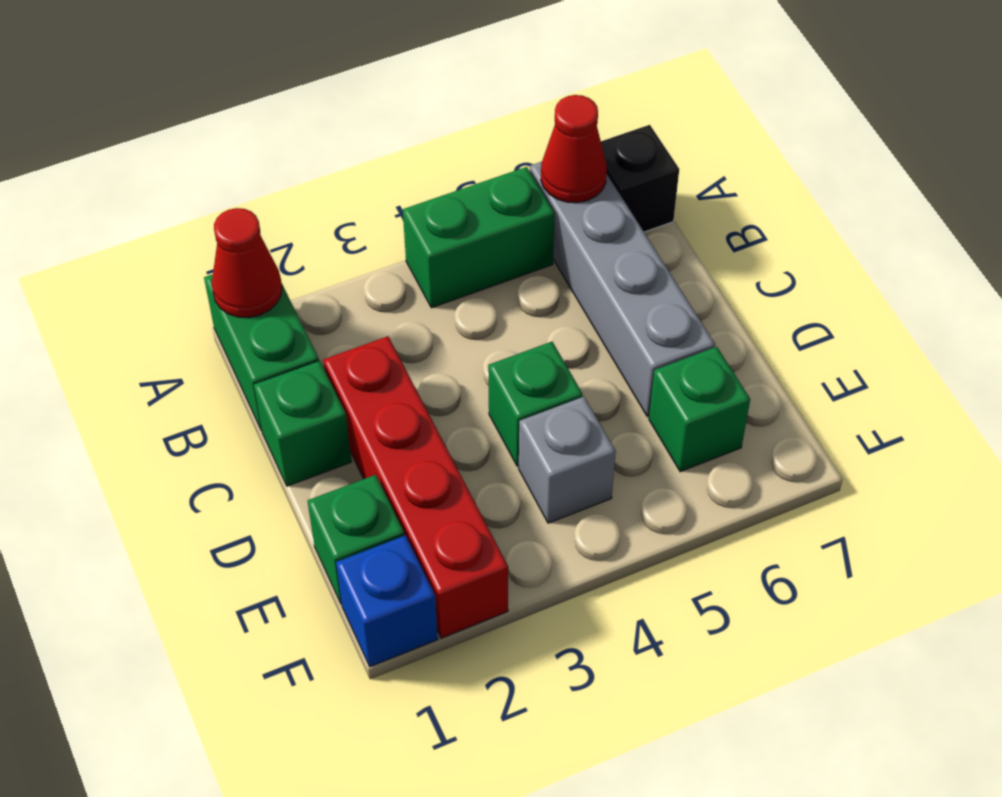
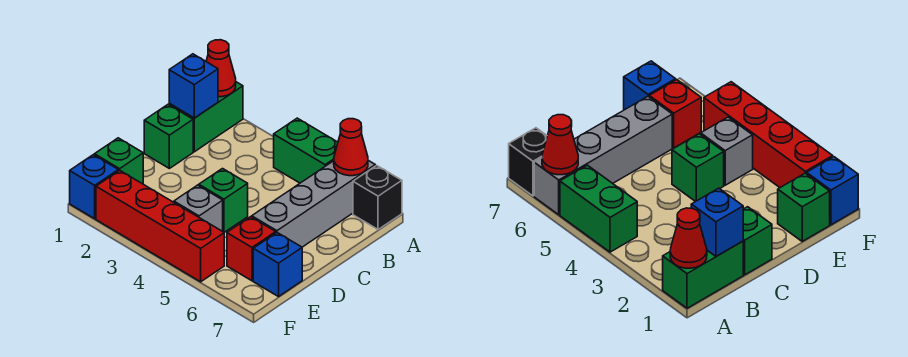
none -> blue brick B1 level 2
red brick C2:F2 level 1 -> red brick F2:F5 level 1
green brick E6 level 1 -> red brick E6 level 1
none -> blue brick E7 level 1

